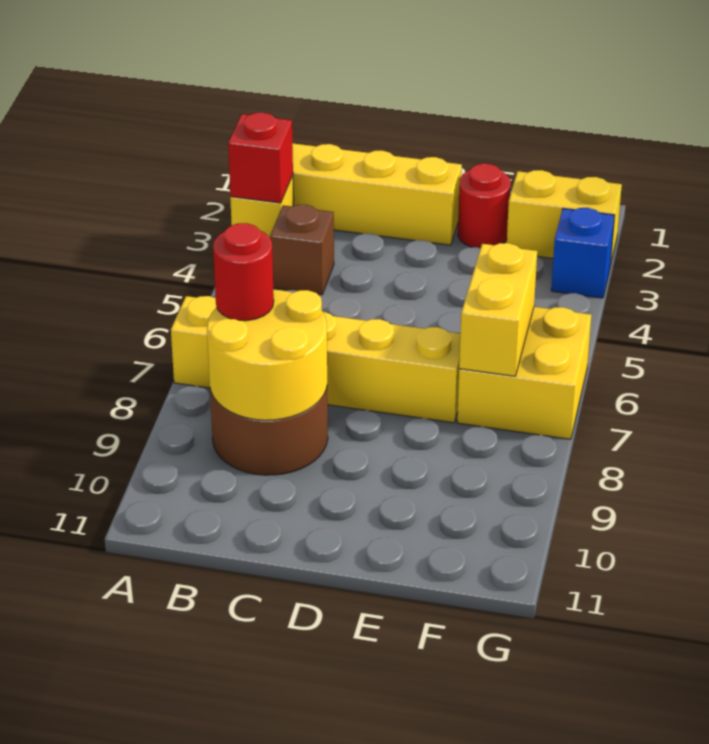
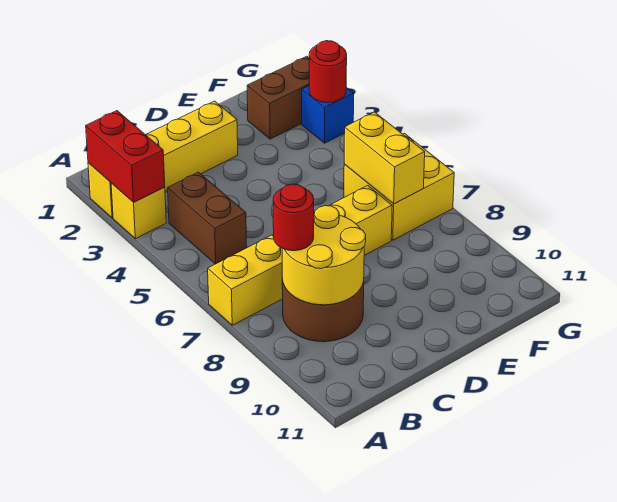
red brick A3 level 2 -> red brick A2:A3 level 2
brown brick B4 level 1 -> brown brick B4:B5 level 1
red round brick E2 level 1 -> red round brick G3 level 2
yellow brick F2:G2 level 1 -> brown brick F2:G2 level 1

